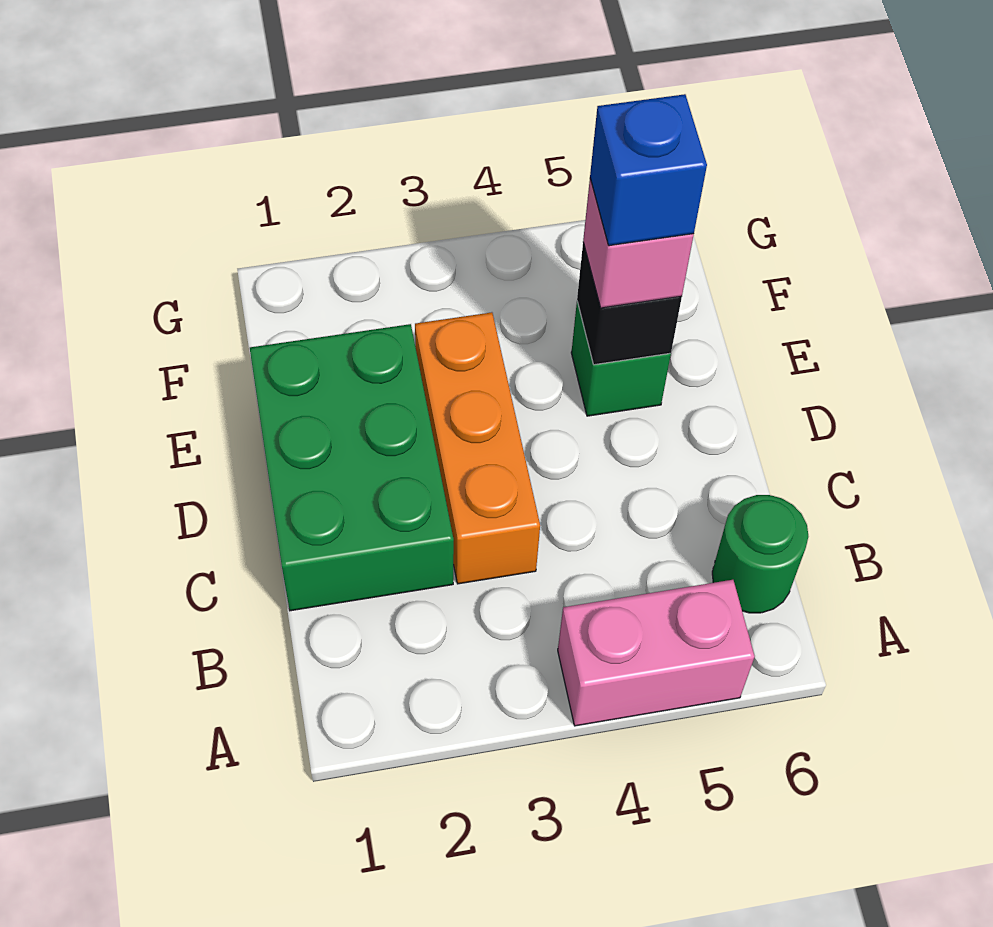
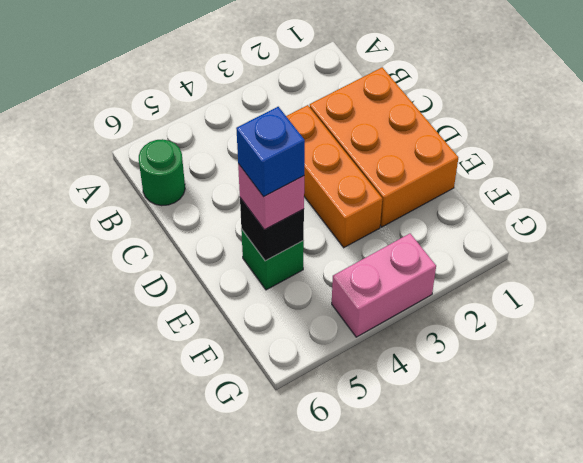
pink brick A4:A5 level 1 -> pink brick G3:G4 level 1
green brick C1:E2 level 1 -> orange brick C1:E2 level 1

